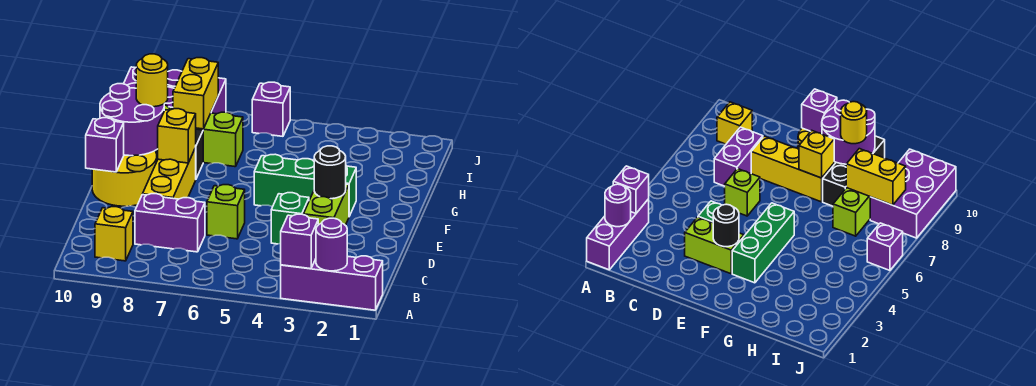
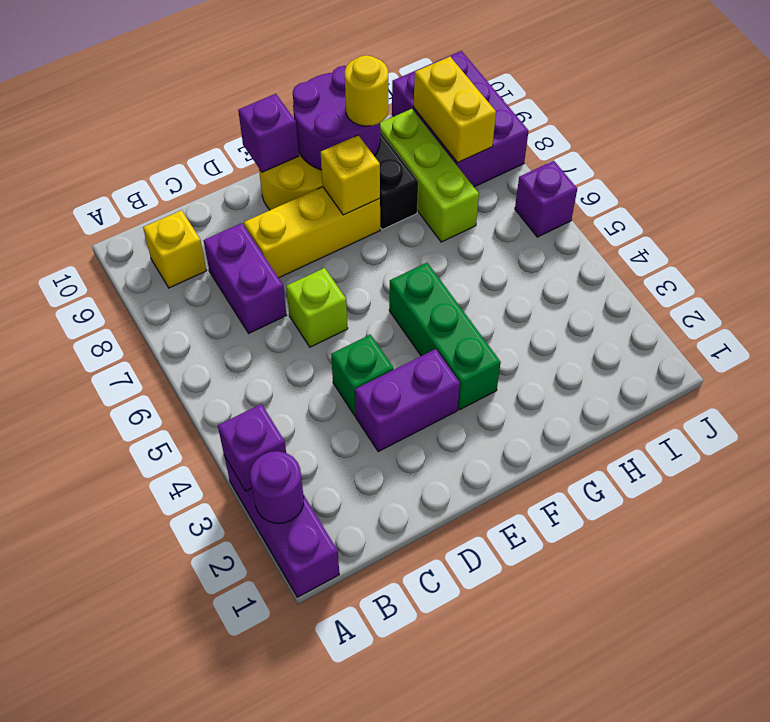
lime brick D3:E3 level 1 -> purple brick D3:E3 level 1
black round brick E3 level 2 -> none
yellow brick H8:I8 level 2 -> yellow brick I8:I9 level 2

